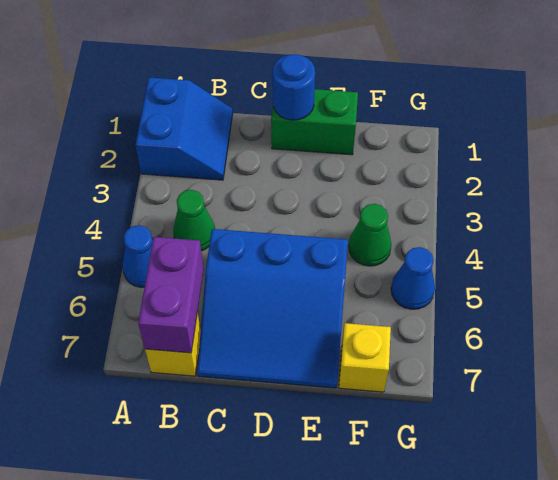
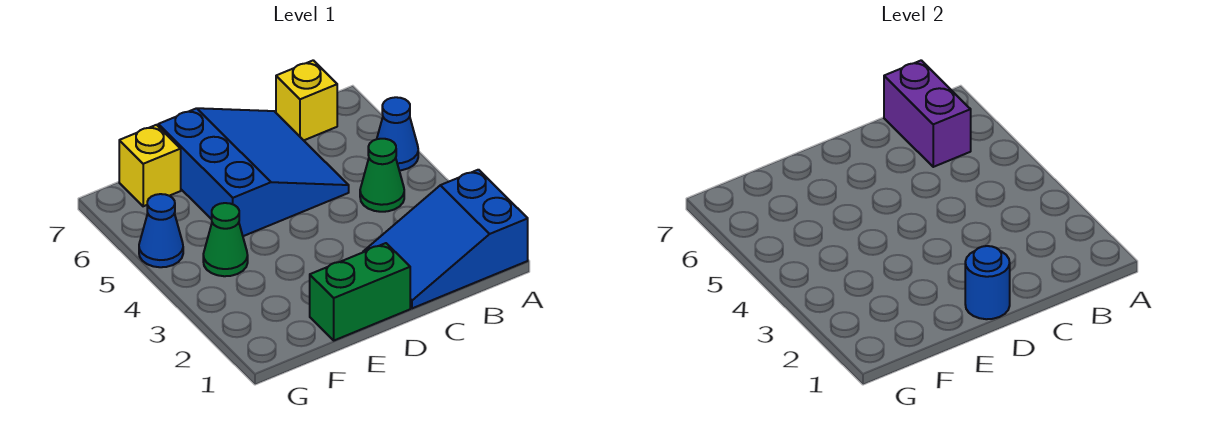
blue slope A1:B2 level 1 top A -> blue slope A1:C2 level 1 top A
blue slope C5:E7 level 1 top 5 -> blue slope C5:E7 level 1 top E

